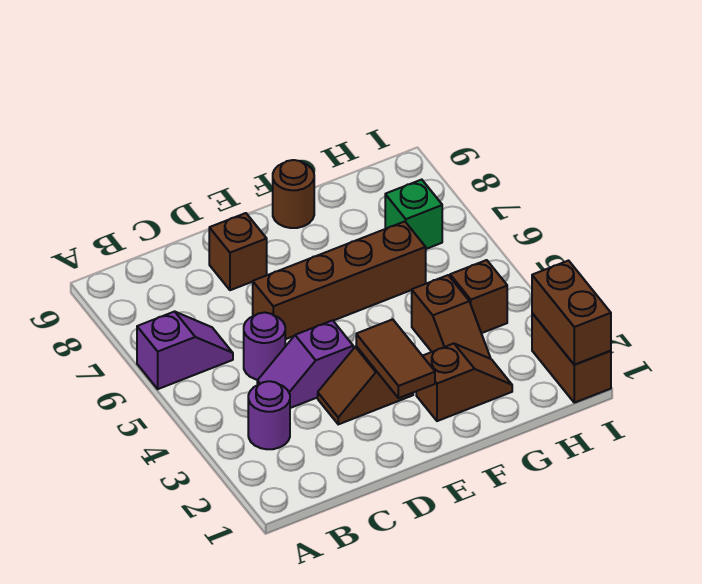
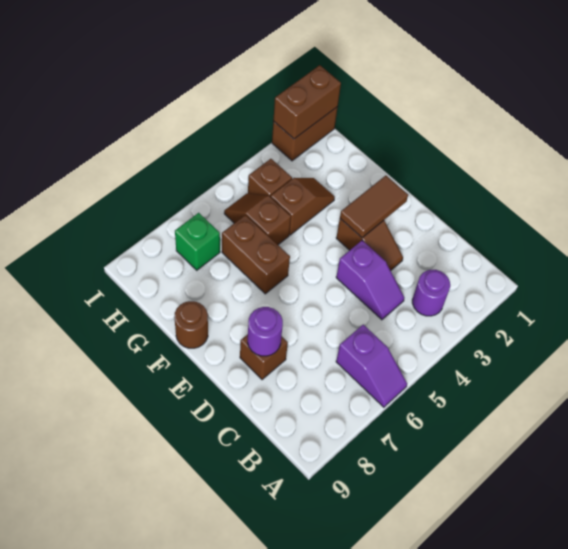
purple slope A6:B6 level 1 top A -> purple slope A6:B6 level 1 top B
purple round brick C5 level 1 -> purple round brick D8 level 2
brown brick D6:G6 level 1 -> brown brick F6:G6 level 1
brown slope F2:G2 level 1 top F -> brown slope G5:H5 level 1 top G

